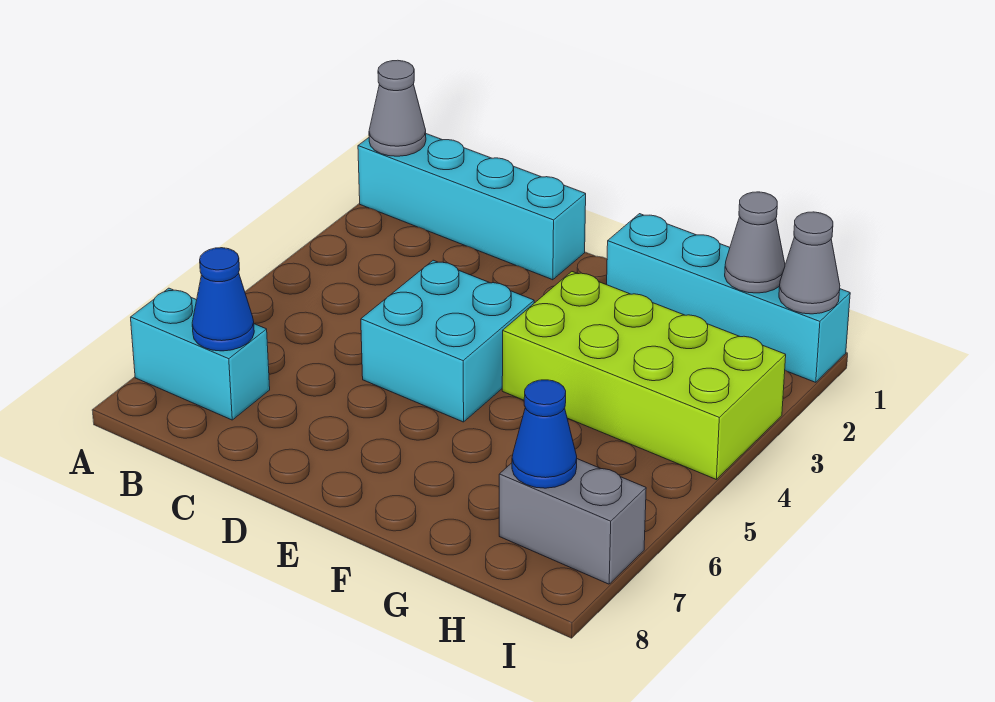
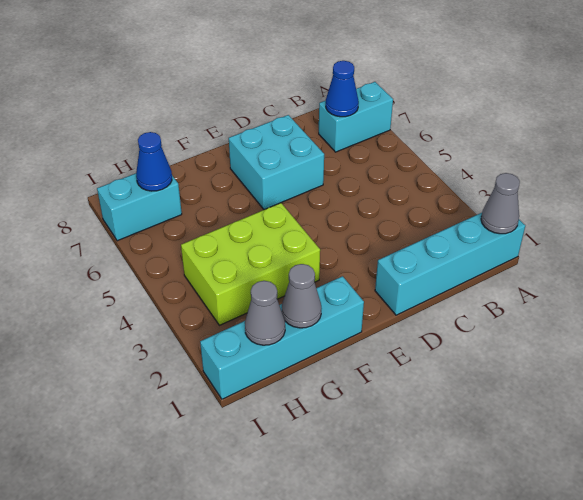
cyan brick D4:E5 level 1 -> cyan brick D6:E7 level 1
lime brick F3:I4 level 1 -> lime brick F3:H4 level 1
grey brick H7:I7 level 1 -> cyan brick H7:I7 level 1
grey cone I1 level 2 -> grey cone G1 level 2

